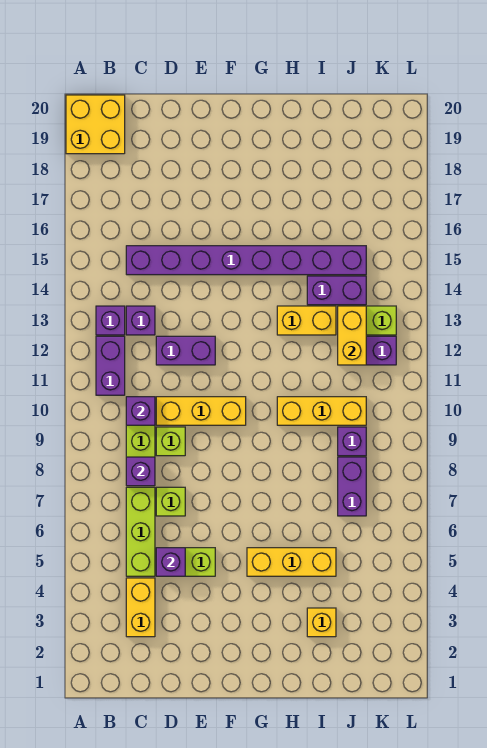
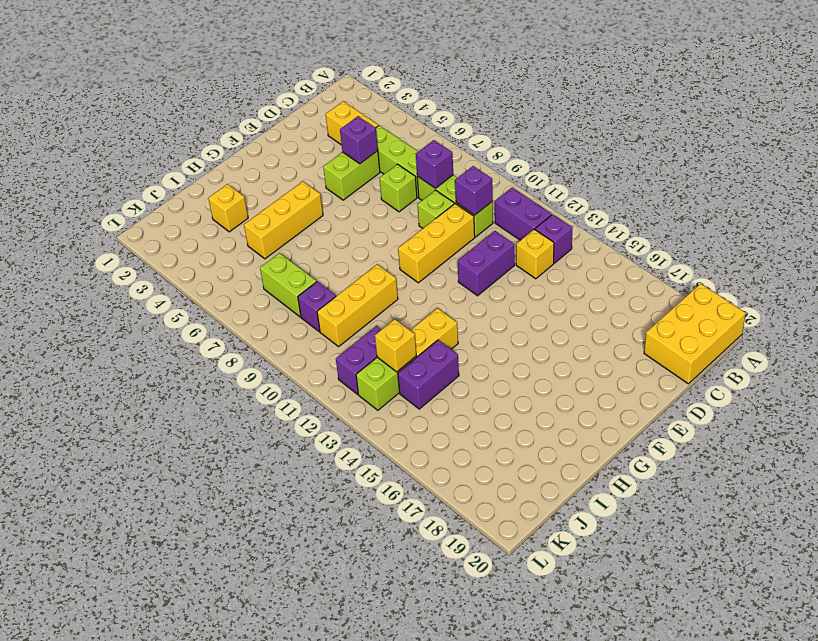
yellow brick A19:B20 level 1 -> yellow brick A19:C20 level 1
purple brick C13 level 1 -> yellow brick C13 level 1
purple brick C15:J15 level 1 -> none
purple brick J7:J8 level 1 -> lime brick J7:J8 level 1
yellow brick J12:J13 level 2 -> yellow brick J13 level 2

